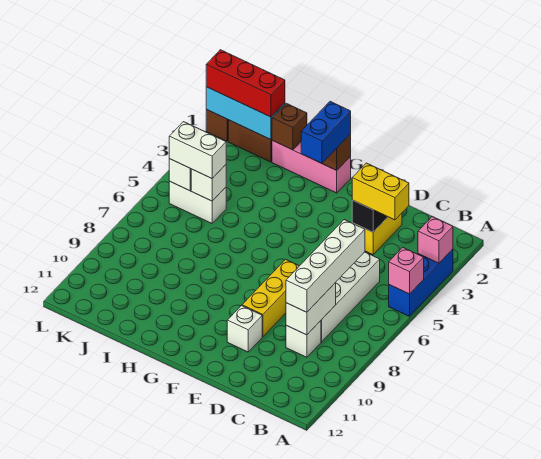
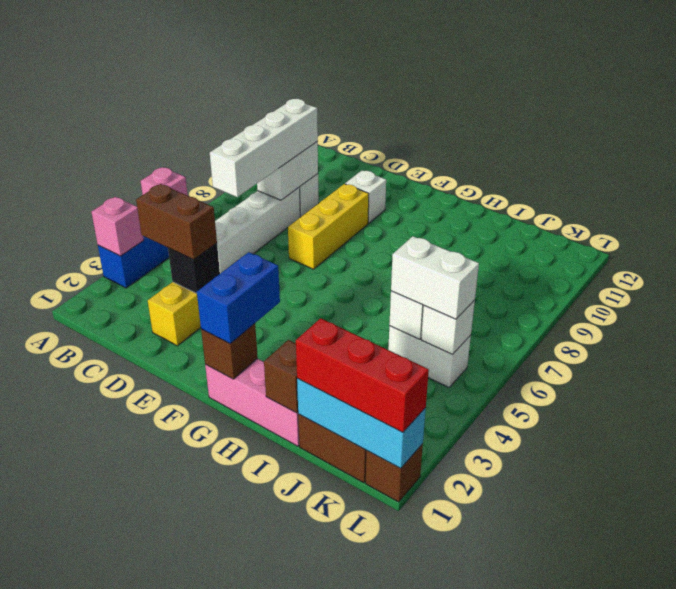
yellow brick C3:D3 level 3 -> brown brick C3:D3 level 3

